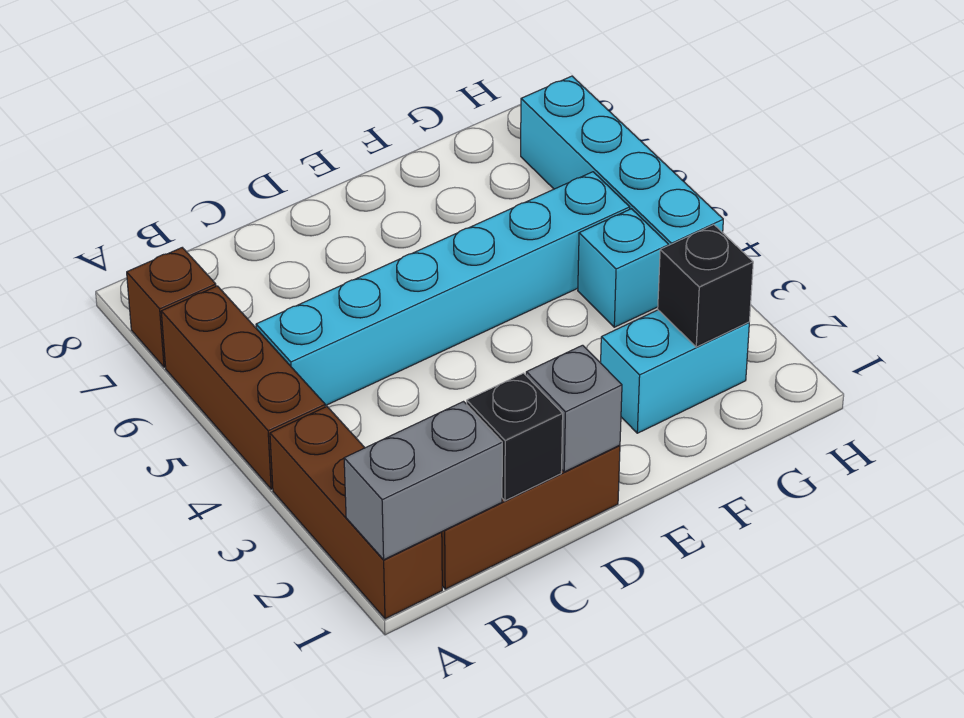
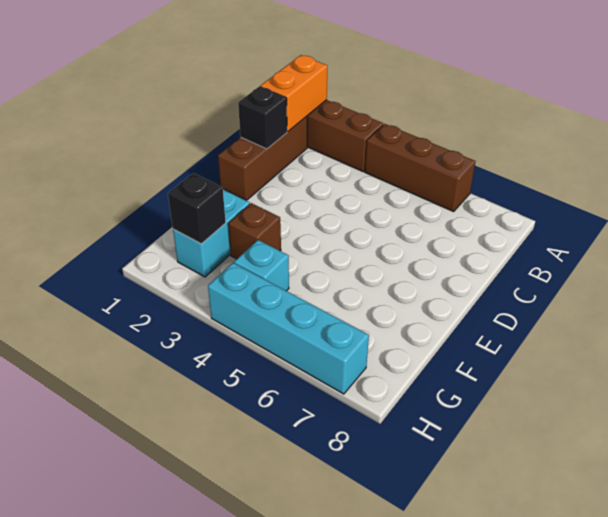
grey brick A1:B1 level 2 -> orange brick A1:B1 level 2
brown brick A7 level 1 -> brown brick F3 level 1
cyan brick B5:G5 level 1 -> none
grey brick D1 level 2 -> none

